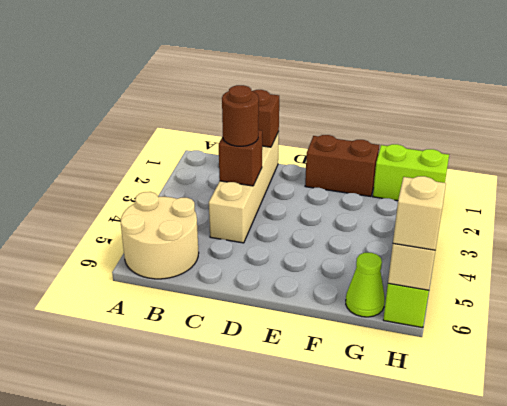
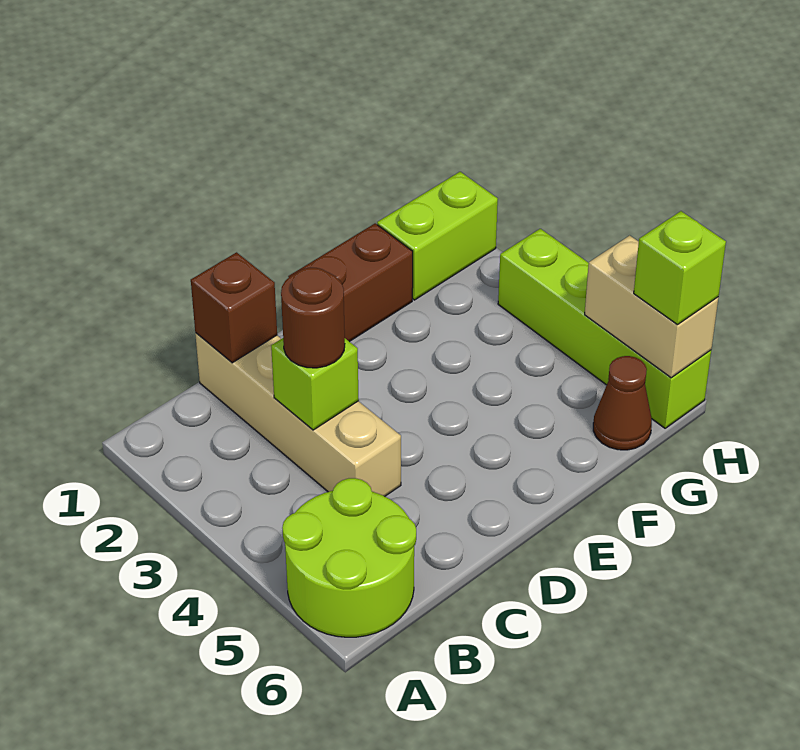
tan round brick A5:B6 level 1 -> lime round brick A5:B6 level 1
brown brick C3 level 2 -> lime brick C3 level 2
lime cone G6 level 1 -> brown cone G6 level 1
tan brick H6 level 3 -> lime brick H6 level 3

